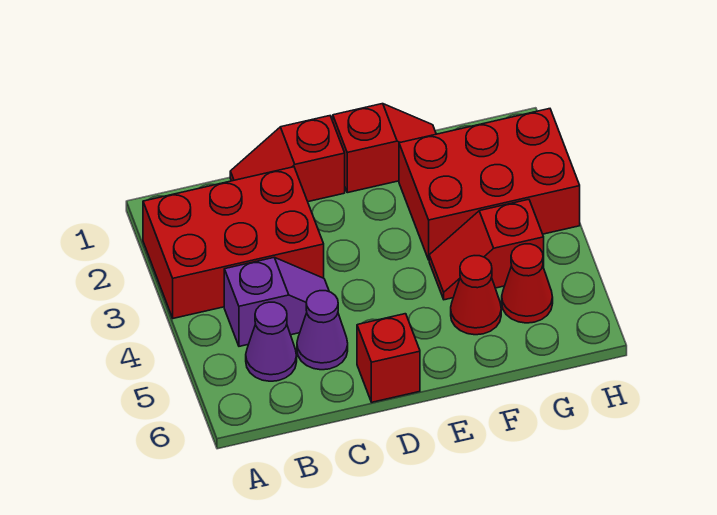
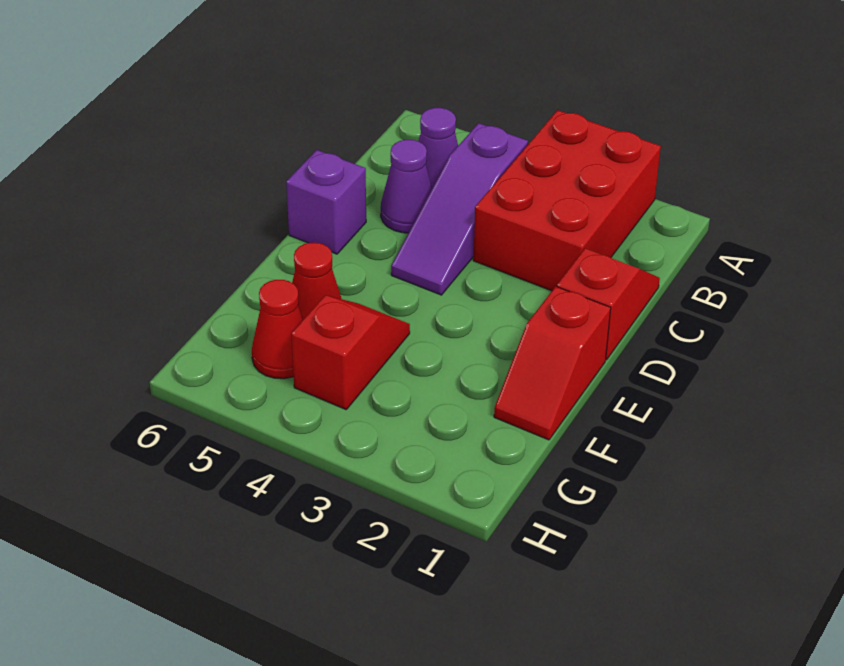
purple slope B4:C4 level 1 top B -> purple slope B4:D4 level 1 top B
red brick D6 level 1 -> purple brick D6 level 1
red brick F2:H3 level 1 -> none

